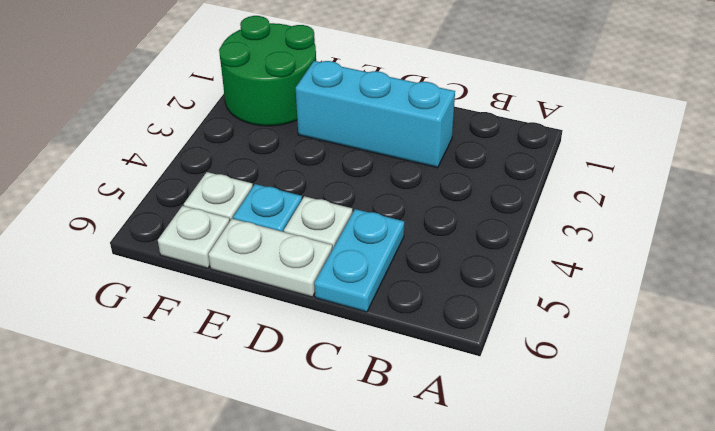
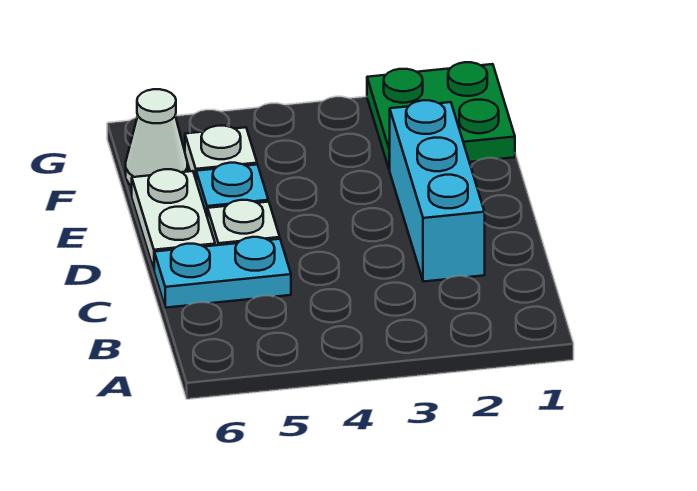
green round brick F1:G2 level 1 -> green plate F1:G2 level 1
white plate F6 level 1 -> white cone F6 level 1

